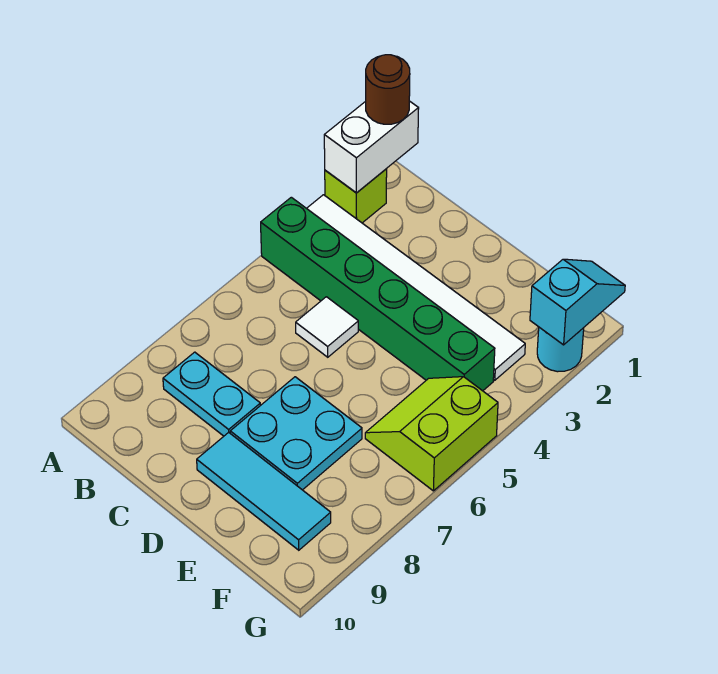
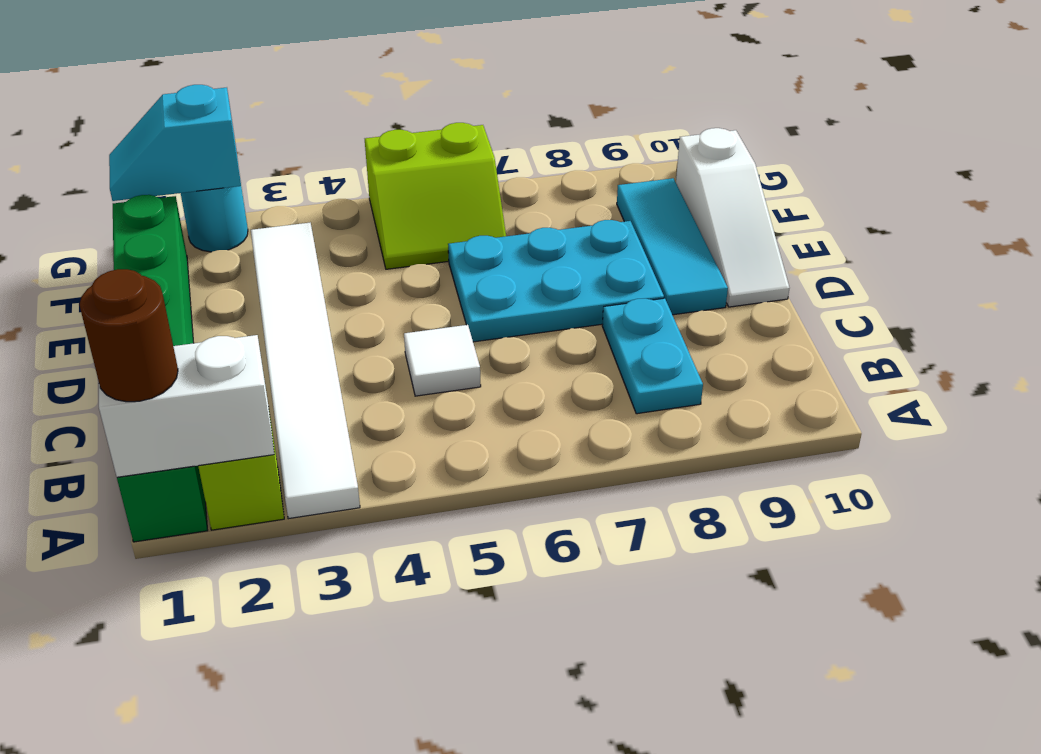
green brick A4:F4 level 1 -> green brick A1:F1 level 1
cyan plate D7:E8 level 1 -> cyan plate D6:E8 level 1
none -> white slope D10:F10 level 1 top F

